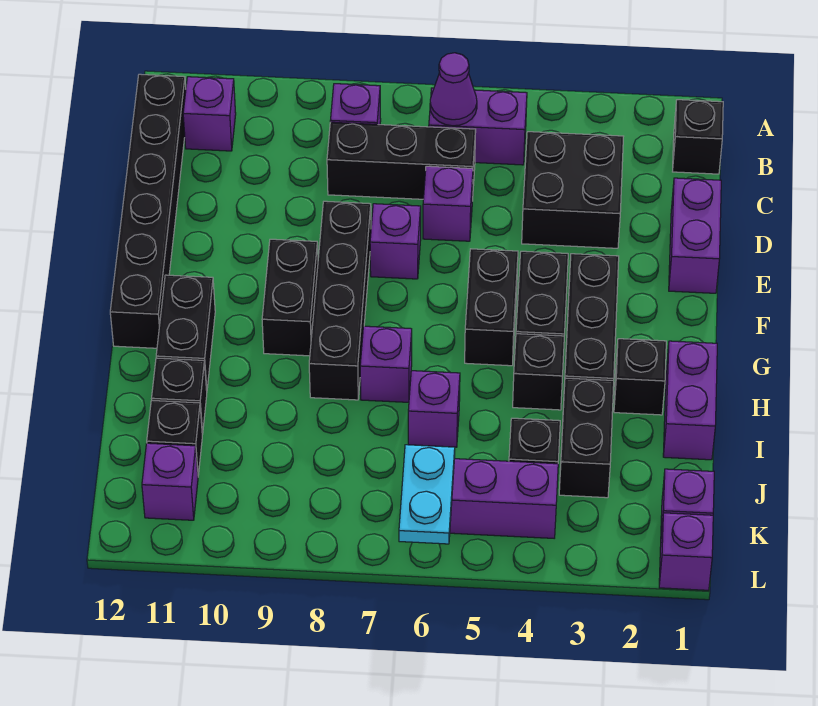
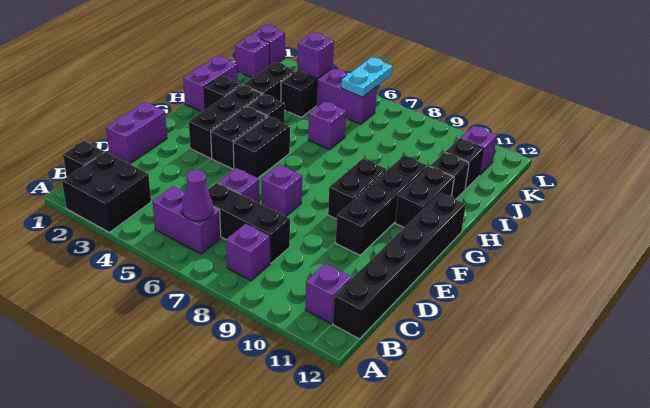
black brick C3:D4 level 1 -> black brick A2:B3 level 1
black brick E8:H8 level 1 -> black brick E10:H10 level 1
purple brick H7 level 1 -> purple brick K4 level 2

